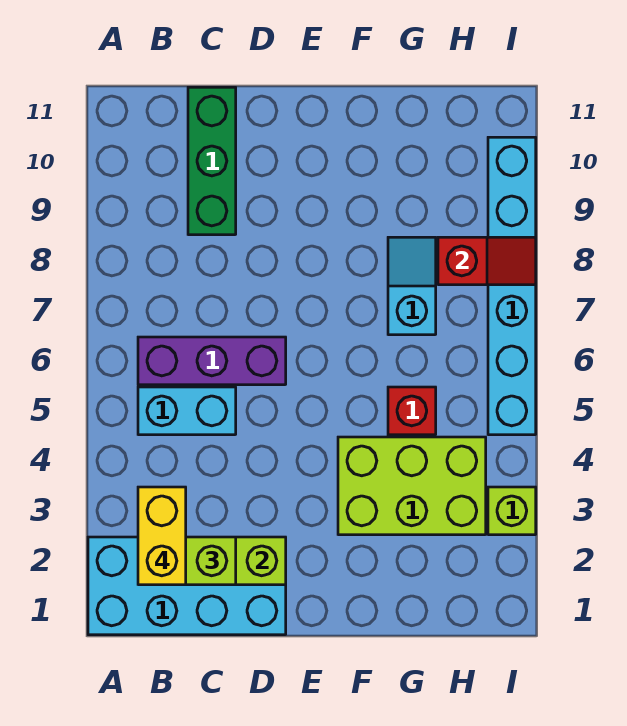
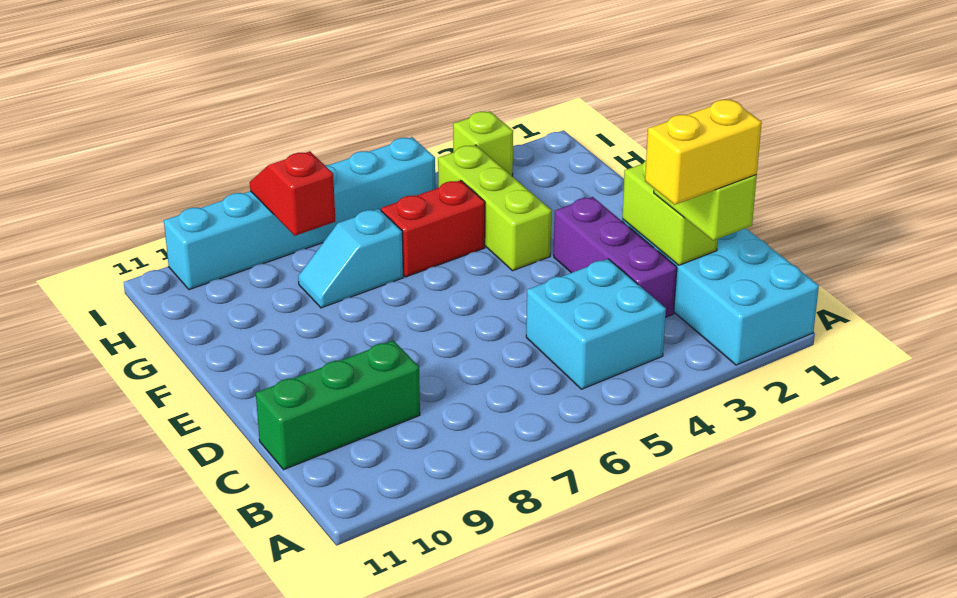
cyan brick B5:C5 level 1 -> cyan brick B4:C5 level 1
purple brick B6:D6 level 1 -> purple brick C3:E3 level 1
lime brick F3:H4 level 1 -> lime brick F4:H4 level 1
red brick G5 level 1 -> red brick G5:G6 level 1

